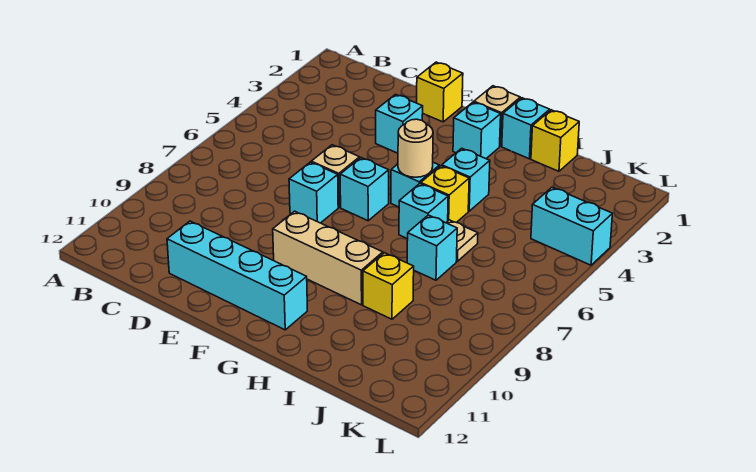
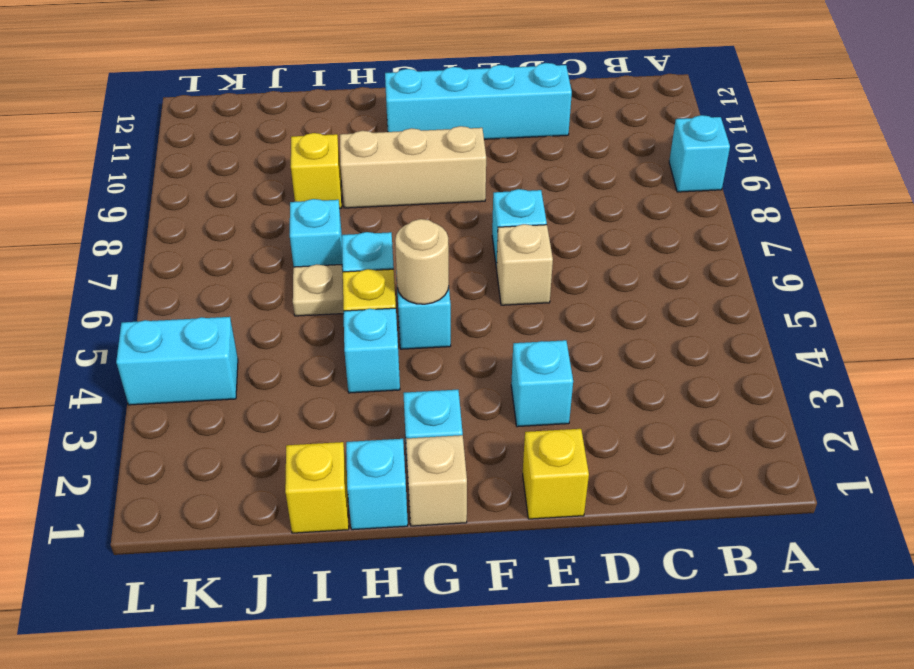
cyan brick F6 level 1 -> cyan brick A9 level 1

